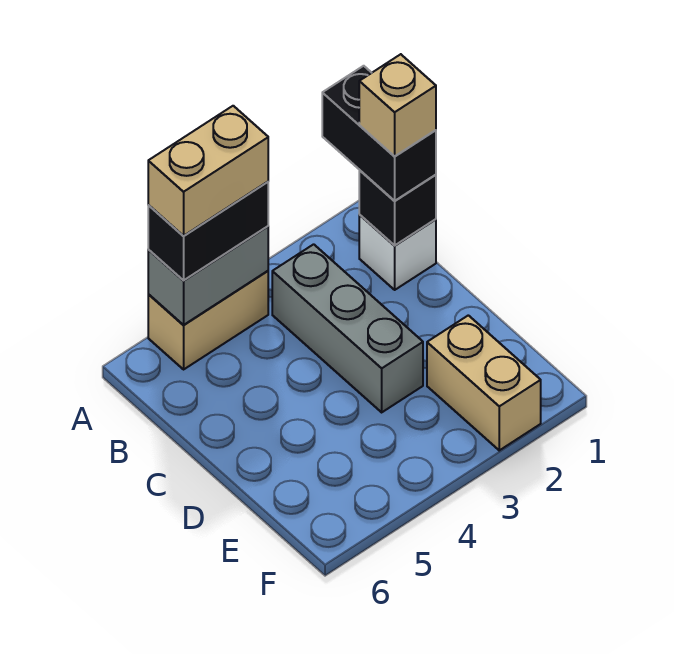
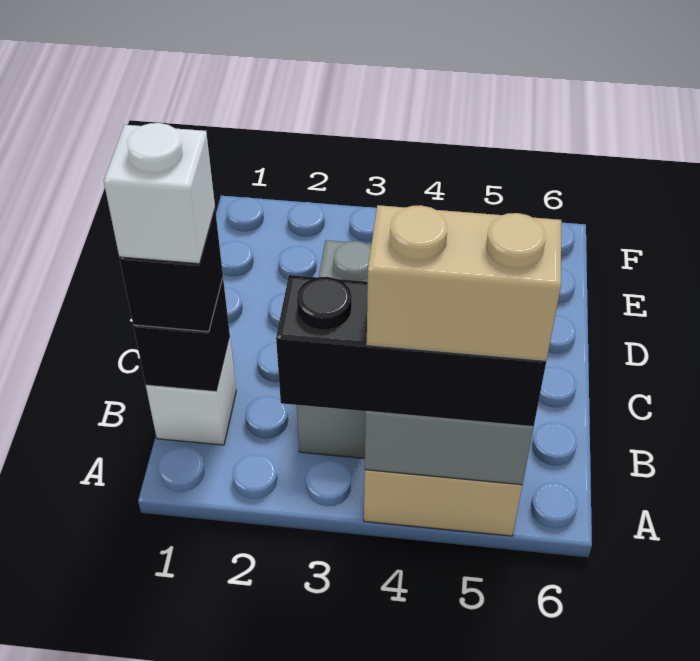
black brick A1:B1 level 3 -> black brick B1 level 3
black brick A4:A5 level 3 -> black brick A3:A5 level 3
tan brick B1 level 4 -> white brick B1 level 4
tan brick E2:F2 level 1 -> none

